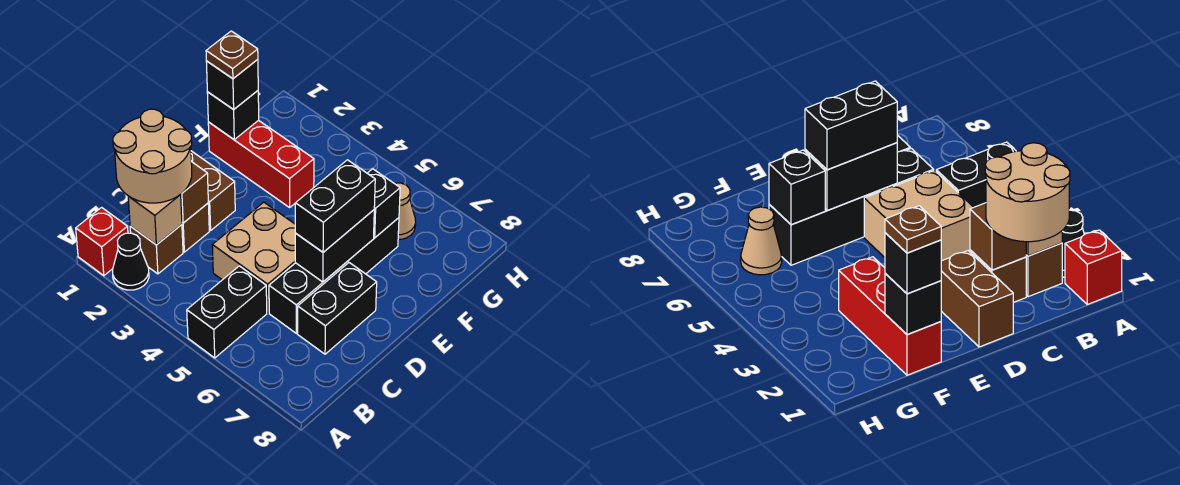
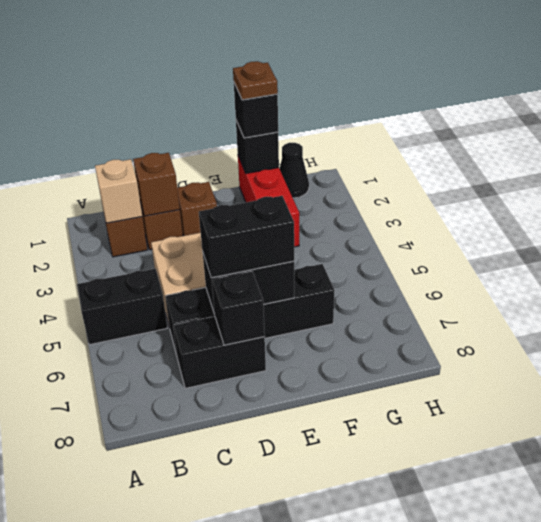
red brick A1 level 1 -> none
black cone A2 level 1 -> black cone G1 level 1
tan round brick B1:C2 level 3 -> none
brown brick D1:D2 level 1 -> brown brick D2 level 1
black brick F6 level 2 -> black brick D7 level 2
tan cone G6 level 1 -> none

